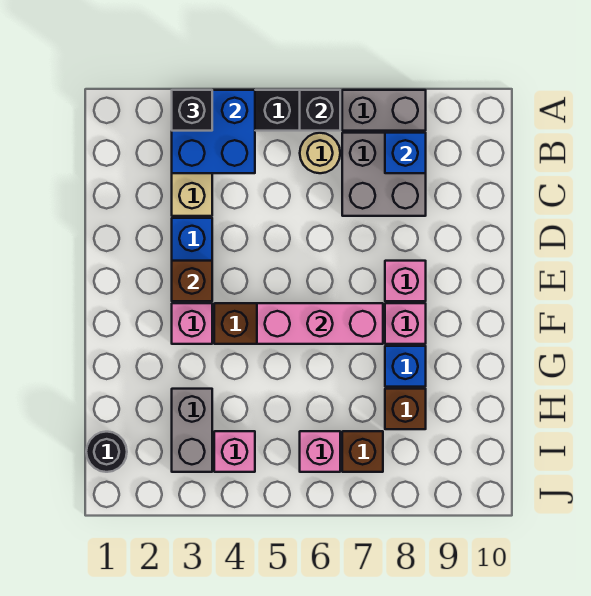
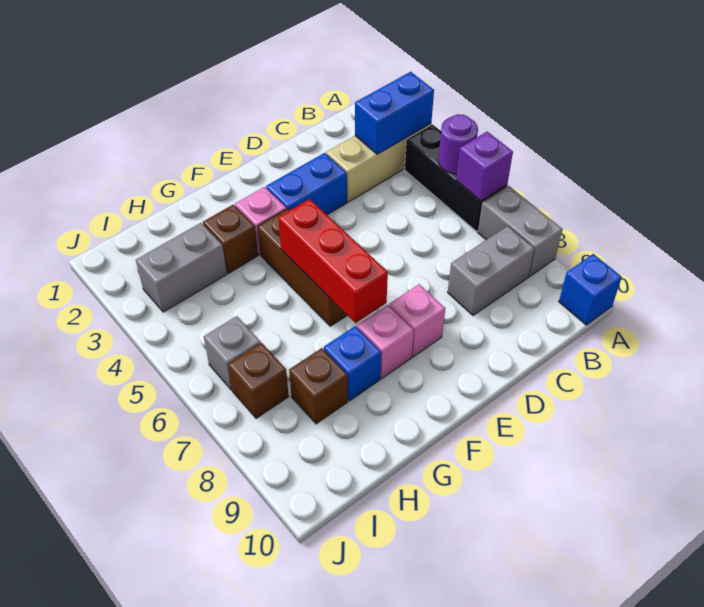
blue brick A3:B4 level 2 -> blue brick A3:B3 level 2
black brick A3 level 3 -> none
none -> purple round brick A5 level 2
black brick A6 level 2 -> purple brick A6 level 2
tan round brick B6 level 1 -> none
grey brick B7:C8 level 1 -> grey brick B8:C8 level 1
blue brick B8 level 2 -> blue brick A10 level 1
brown brick E3 level 2 -> brown brick G3 level 1
pink brick F5:F7 level 2 -> red brick F5:F7 level 2
black round brick I1 level 1 -> none
pink brick I4 level 1 -> none
pink brick I6 level 1 -> grey brick I6 level 1

